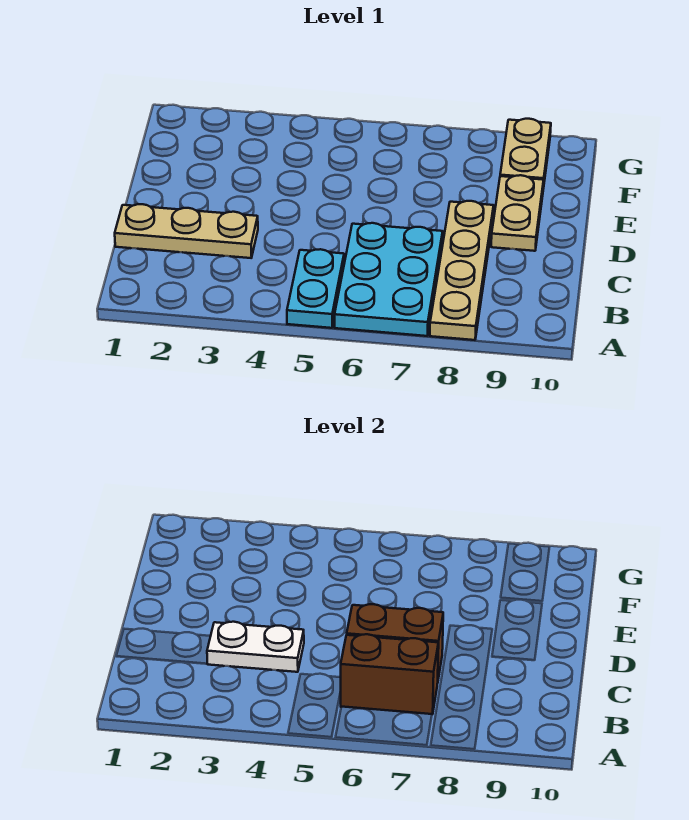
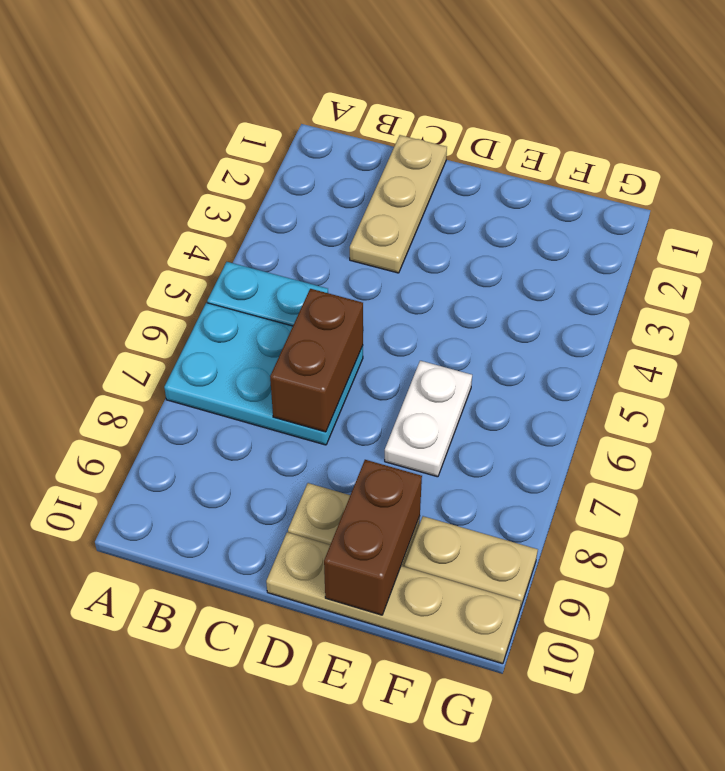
tan plate A8:D8 level 1 -> tan plate D10:G10 level 1
brown brick B6:B7 level 2 -> brown brick E9:E10 level 2
white plate C3:C4 level 2 -> white plate E6:E7 level 1

